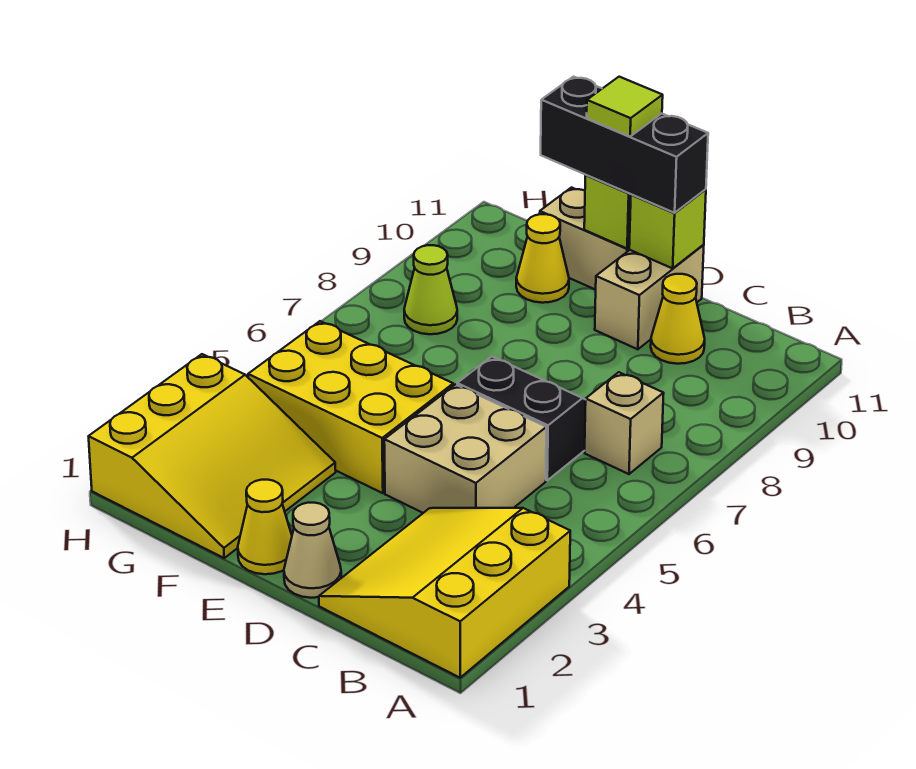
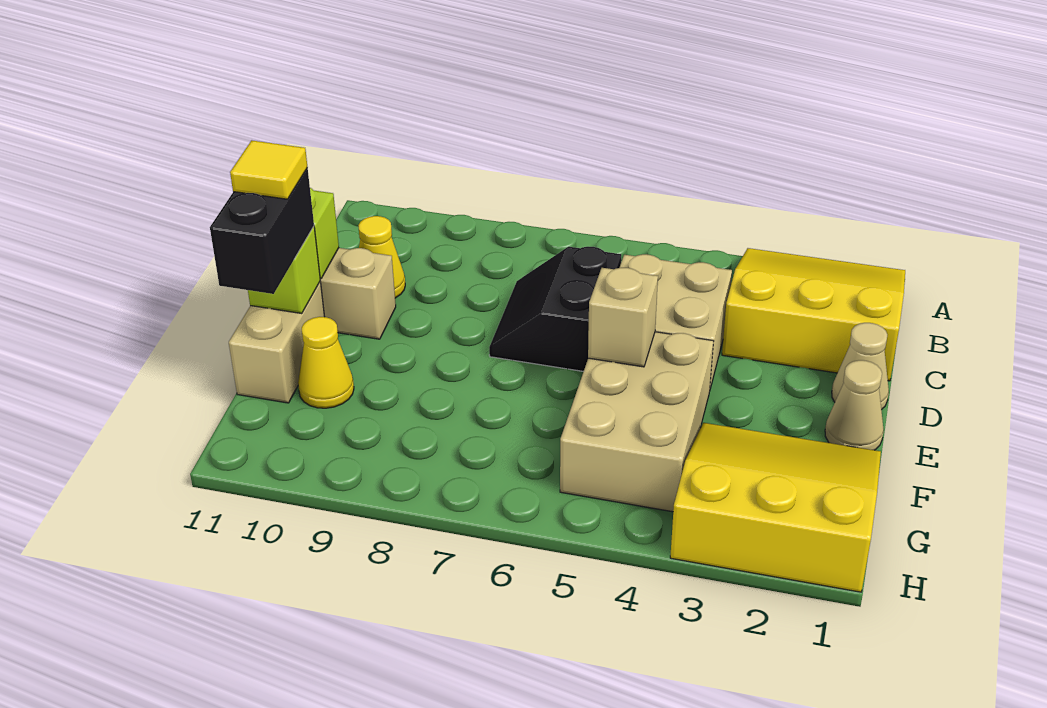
yellow slope A1:C3 level 1 top A -> yellow slope A1:C3 level 1 top C
tan brick B7 level 1 -> tan brick E5 level 2
black brick D11:F11 level 3 -> black brick E11:F11 level 3
yellow cone E1 level 1 -> tan cone E1 level 1
yellow brick E4:G5 level 1 -> tan brick E4:G5 level 1
lime tile E11 level 4 -> yellow tile E11 level 4
lime cone G8 level 1 -> none

